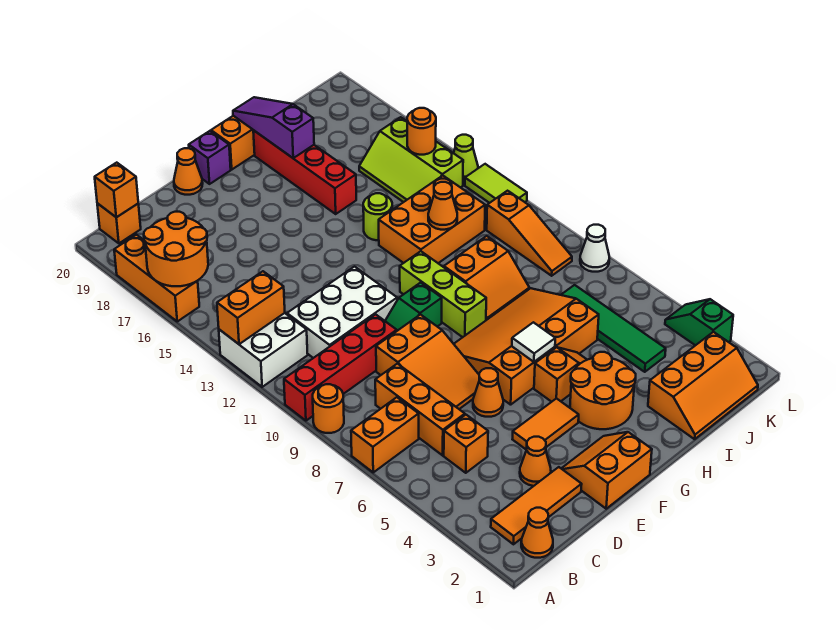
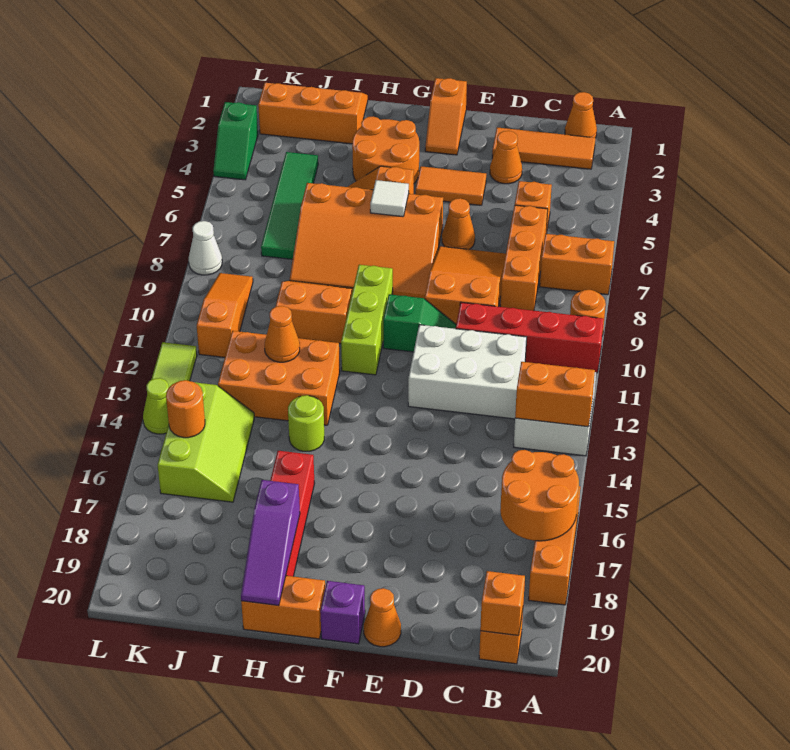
orange slope E1:F2 level 1 top 1 -> orange slope F1:F2 level 1 top 1

